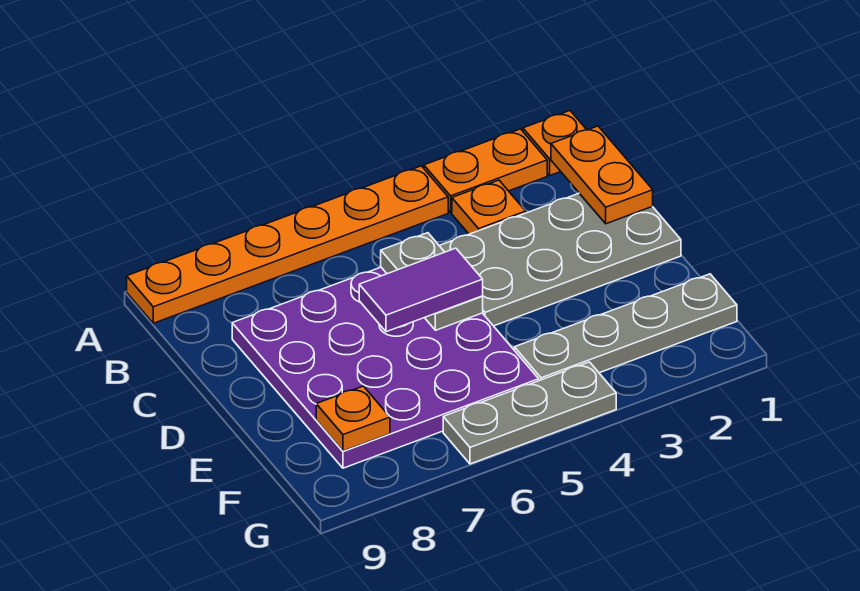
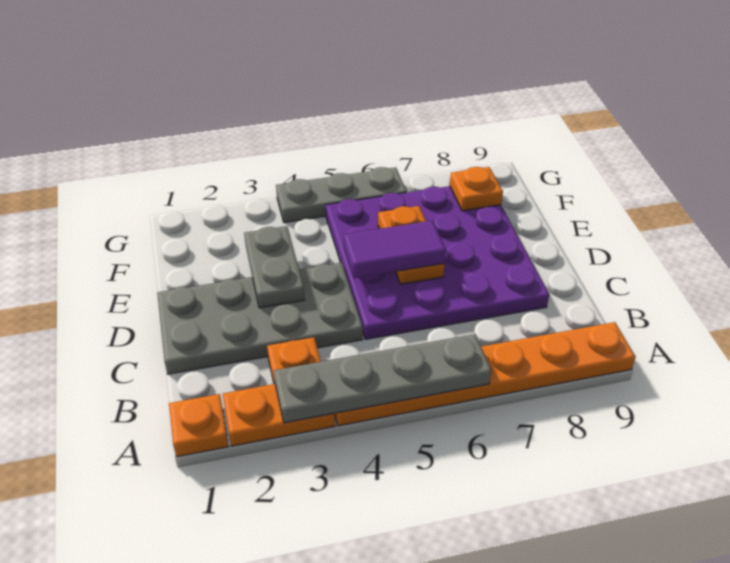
orange plate B1:C1 level 2 -> orange plate D6:E6 level 2
grey plate C5:D5 level 2 -> grey plate D3:E3 level 2
grey plate F1:F4 level 1 -> grey plate A3:A6 level 2

